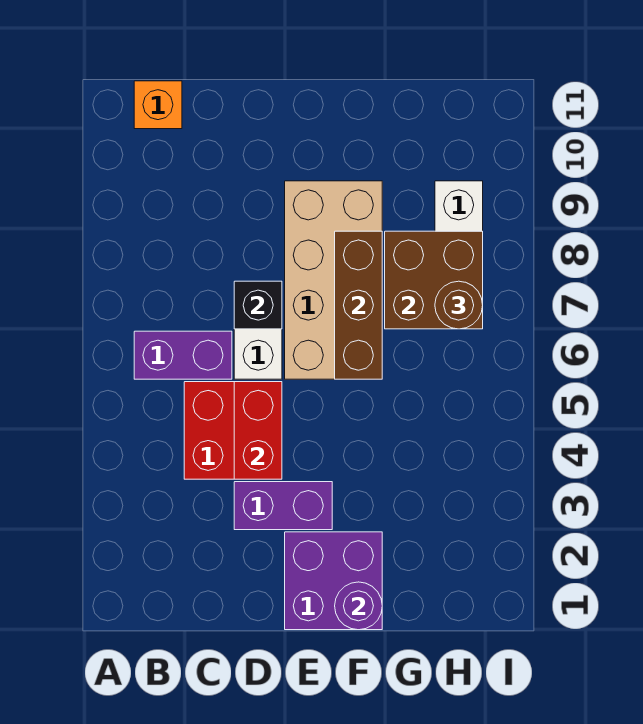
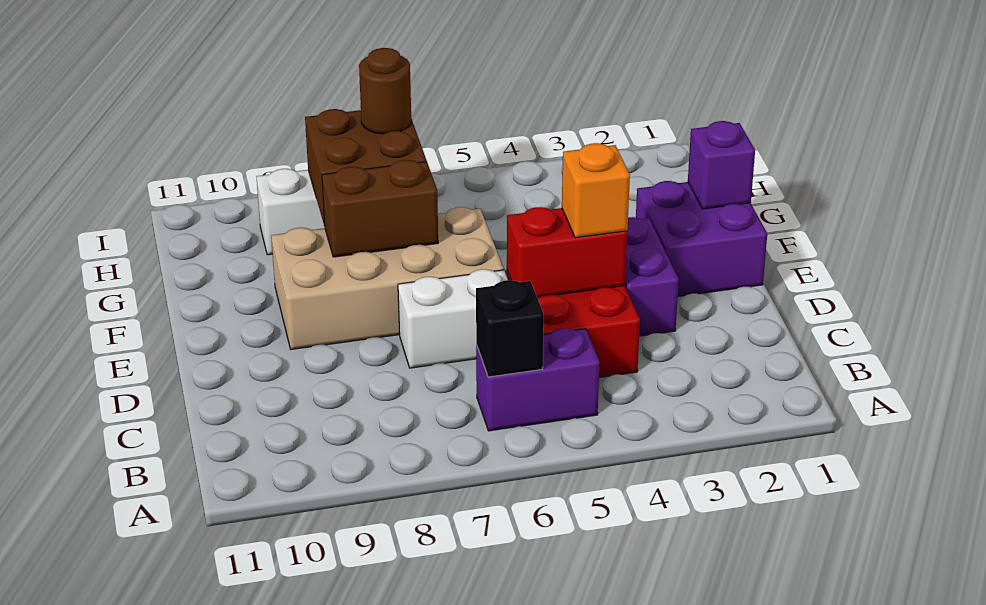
purple brick B6:C6 level 1 -> purple brick B5:B6 level 1
orange brick B11 level 1 -> orange brick D4 level 3
black brick D7 level 2 -> black brick B6 level 2
purple round brick F1 level 2 -> purple brick F1 level 2
brown brick F6:F8 level 2 -> brown brick F7:F8 level 2

